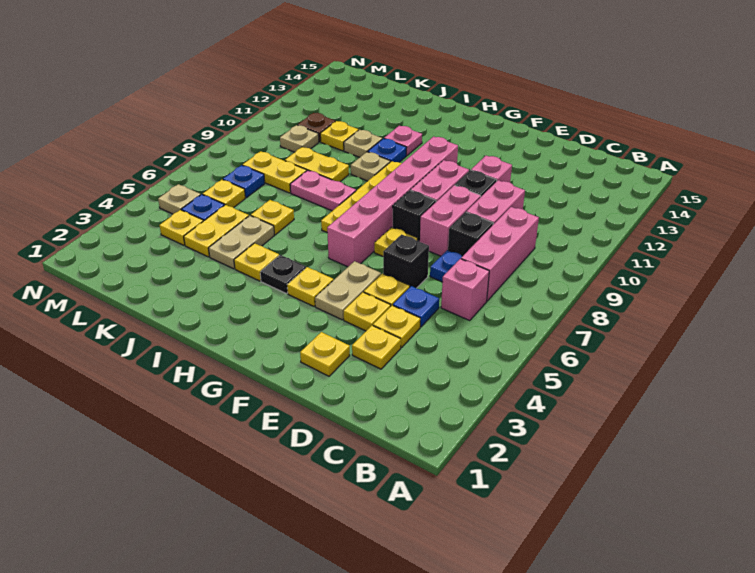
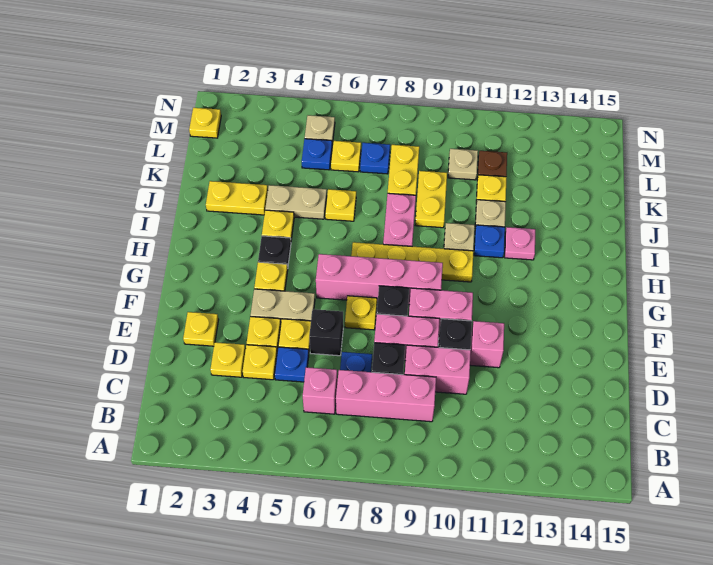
pink brick G6:G11 level 1 -> pink brick G6:G9 level 1
yellow plate K4:K5 level 1 -> yellow plate J2:J3 level 1
yellow plate L4 level 1 -> yellow plate M1 level 1

